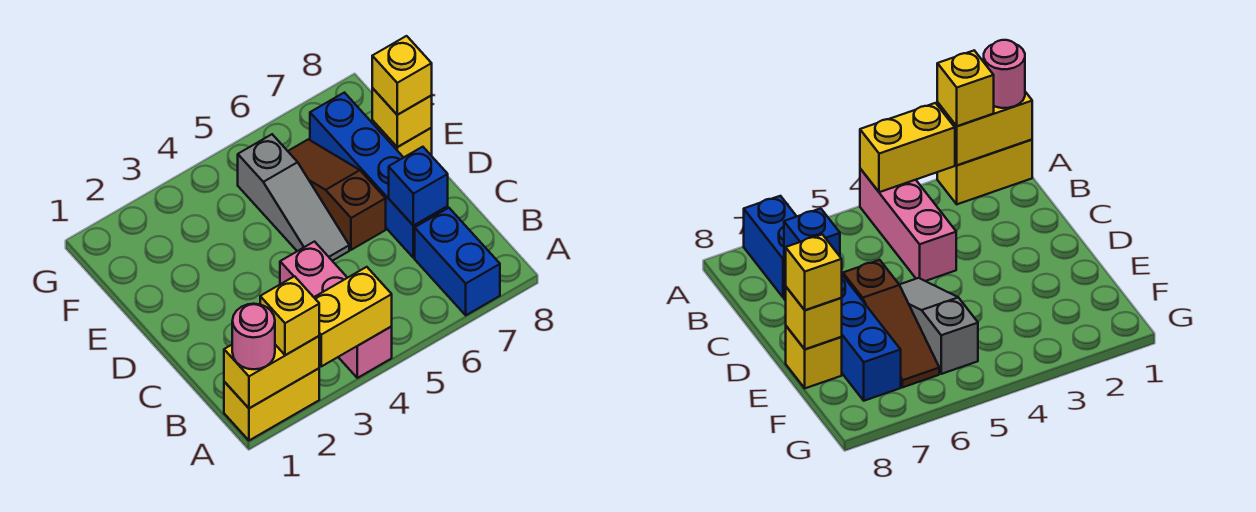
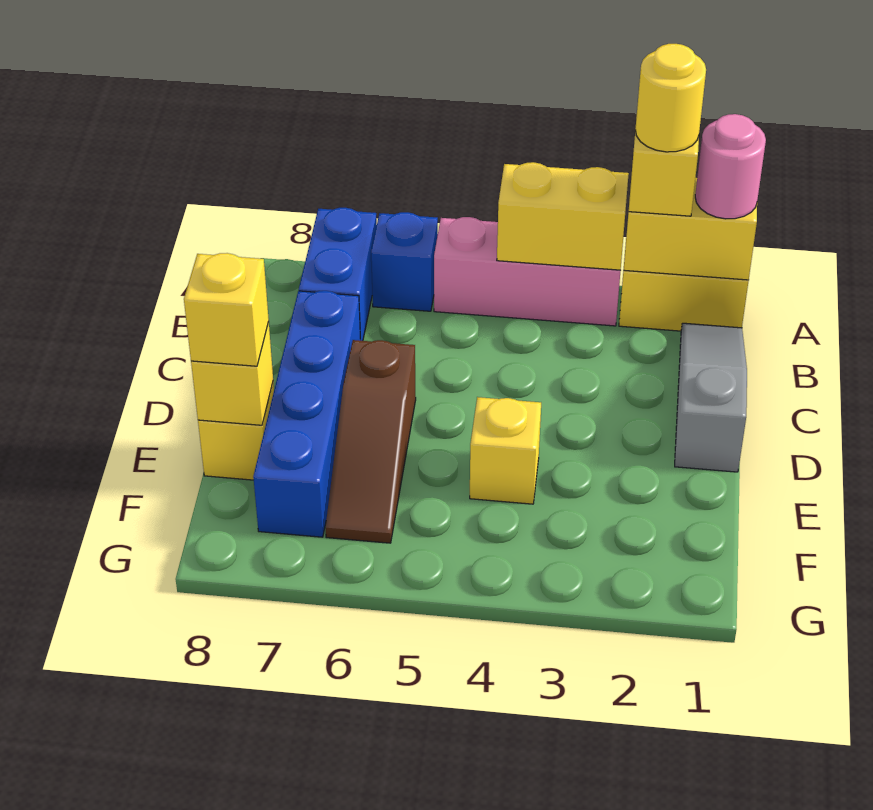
none -> yellow round brick A2 level 4
pink brick A4:C4 level 1 -> pink brick A3:A5 level 1
blue brick C7 level 2 -> blue brick A6 level 1
grey slope D5:F5 level 1 top F -> grey slope B1:D1 level 1 top D
none -> yellow brick E4 level 1

